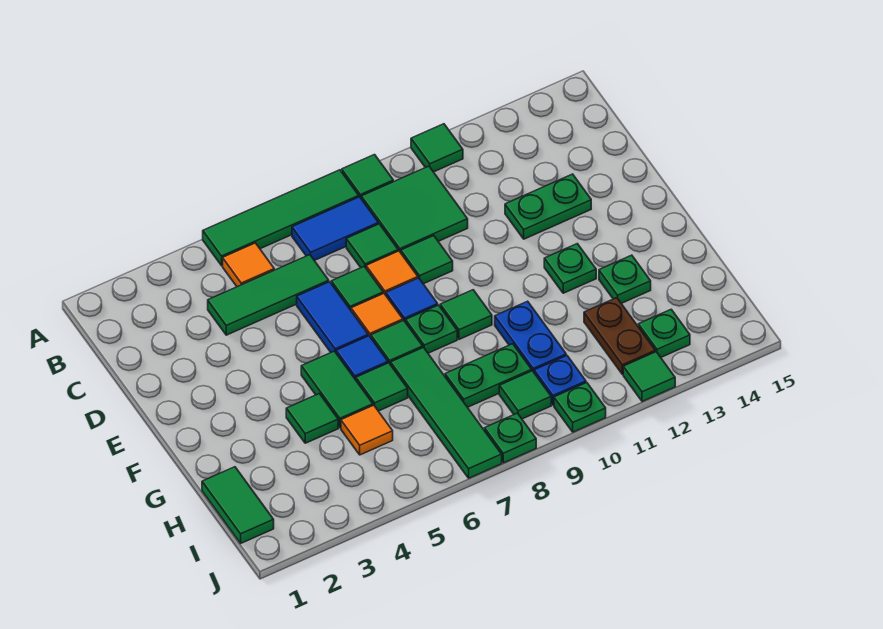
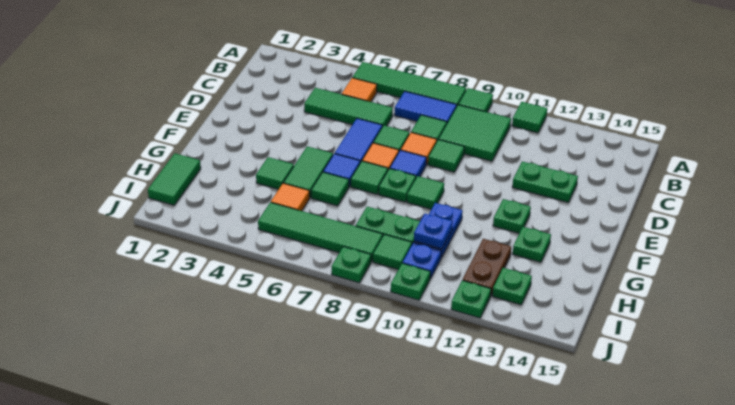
green tile G7:J7 level 1 -> green tile I5:I8 level 1
none -> blue plate H10 level 2
green tile J12 level 1 -> green plate J12 level 1

